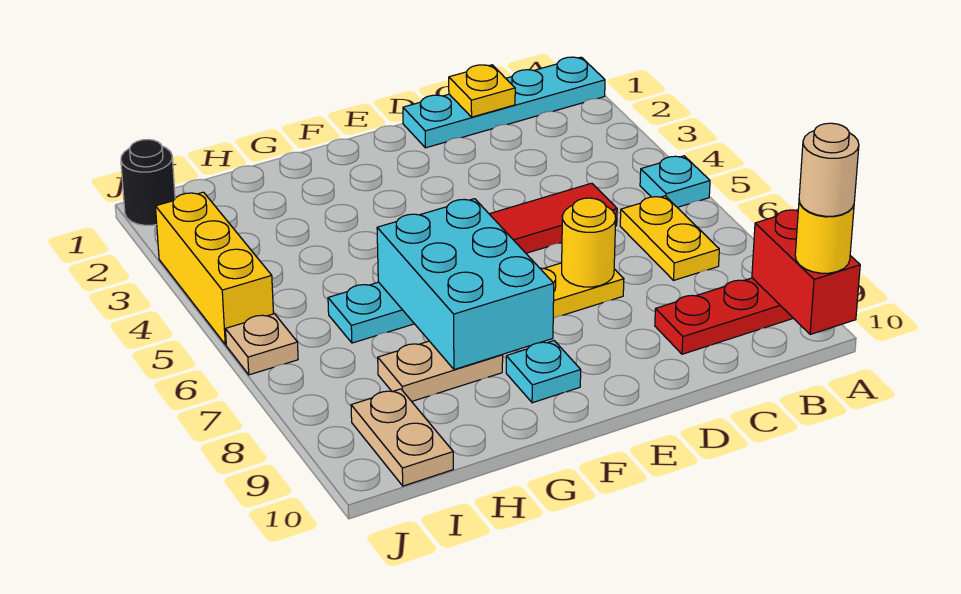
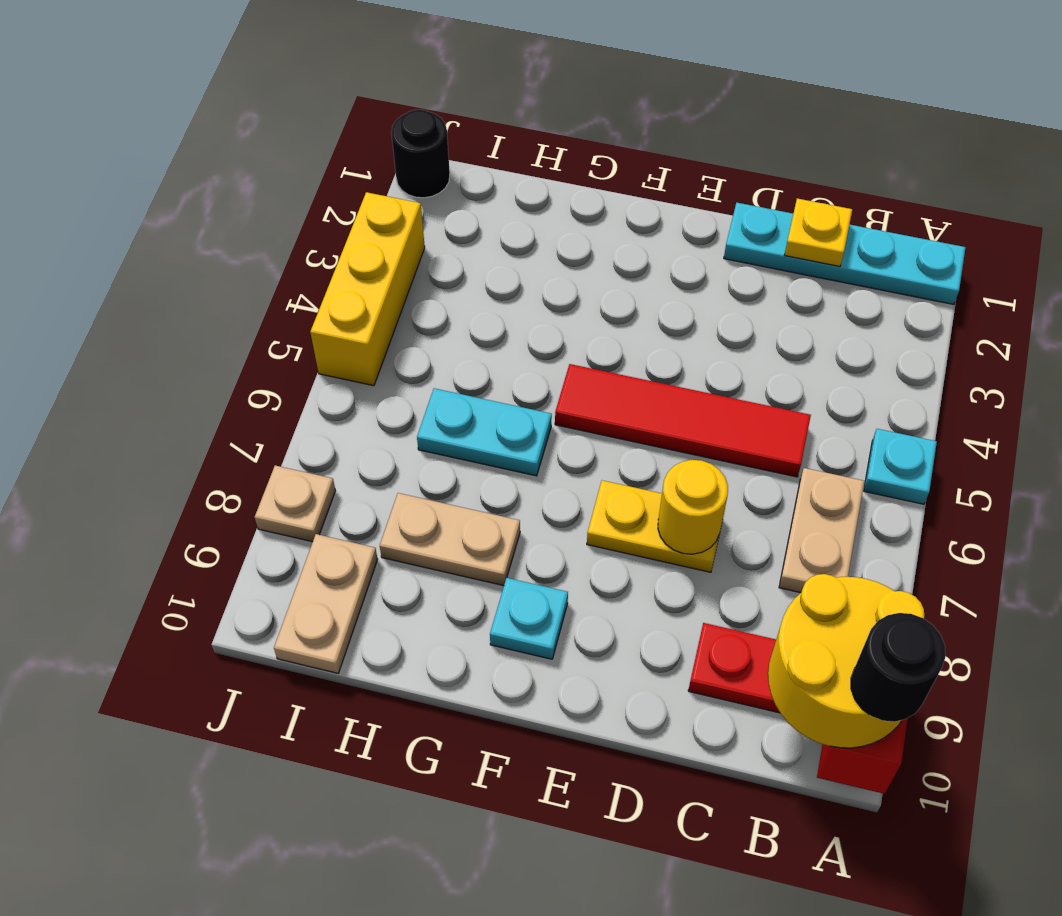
yellow round brick A10 level 3 -> yellow round brick A9:B10 level 3
tan round brick A10 level 4 -> black round brick A10 level 4
yellow plate B6:B7 level 1 -> tan plate B6:B7 level 1
cyan brick F6:G8 level 2 -> none
tan plate J6 level 1 -> tan plate J8 level 1

